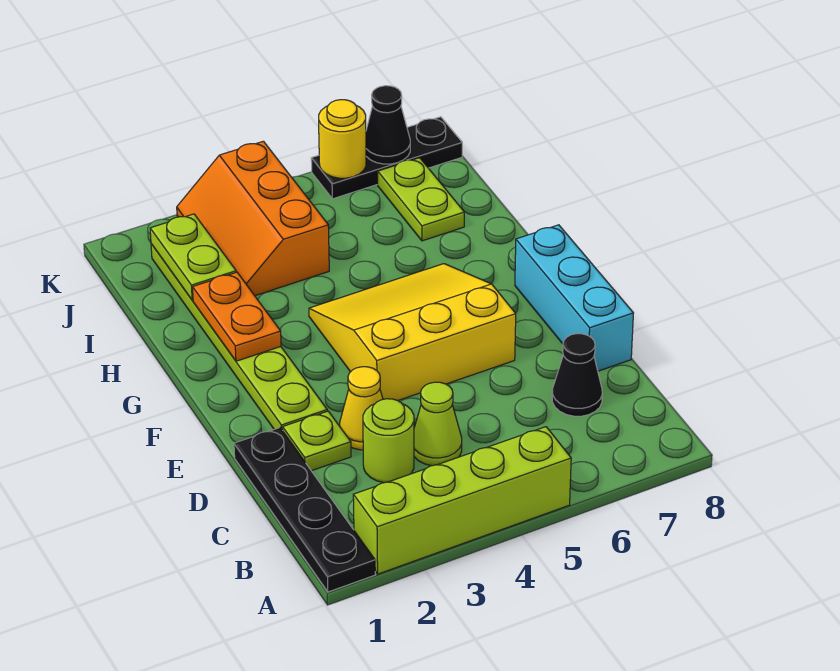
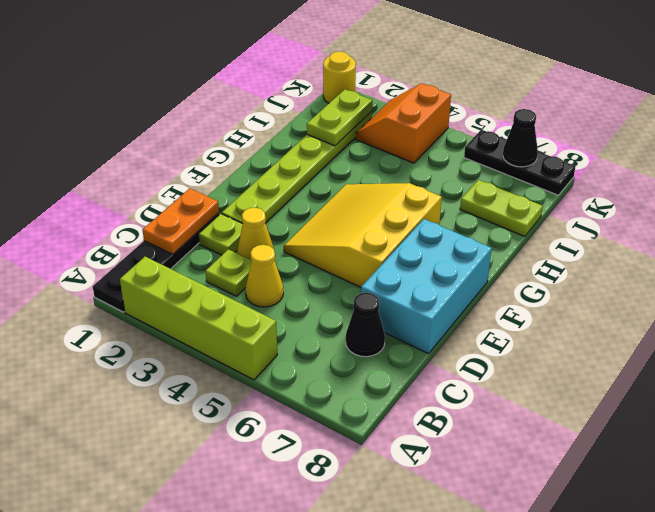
lime round brick C3 level 1 -> lime plate C3 level 1
lime cone C4 level 1 -> yellow cone C4 level 1
cyan brick D8:F8 level 1 -> cyan brick D7:F8 level 1
yellow slope E4:G6 level 1 top E -> yellow slope E4:G6 level 1 top 6
orange plate G2:H2 level 2 -> orange plate C1:D1 level 2
orange slope I3:K4 level 1 top 4 -> orange slope J3:K4 level 1 top 4
lime plate I7:J7 level 1 -> lime plate I7:I8 level 1
yellow round brick K6 level 2 -> yellow round brick K1 level 1

